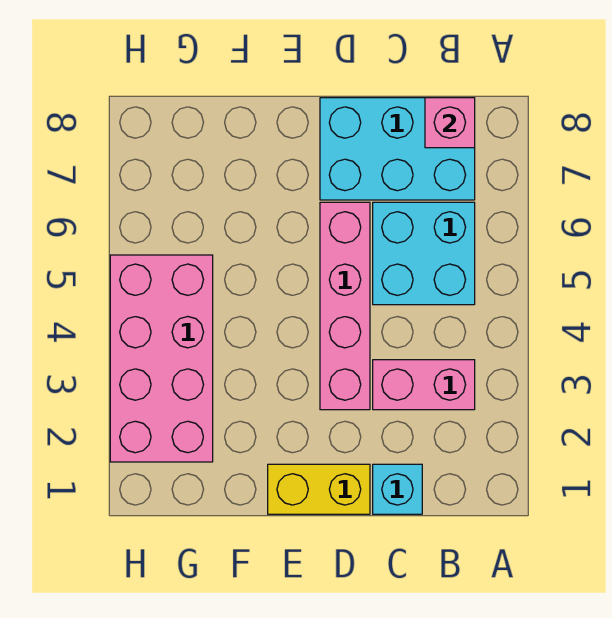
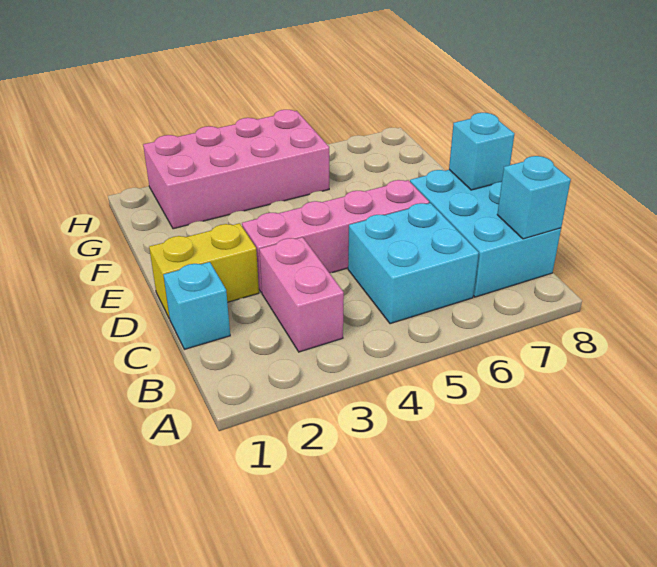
pink brick B8 level 2 -> cyan brick B8 level 2
yellow brick D1:E1 level 1 -> yellow brick D1:D2 level 1
none -> cyan brick D8 level 2

